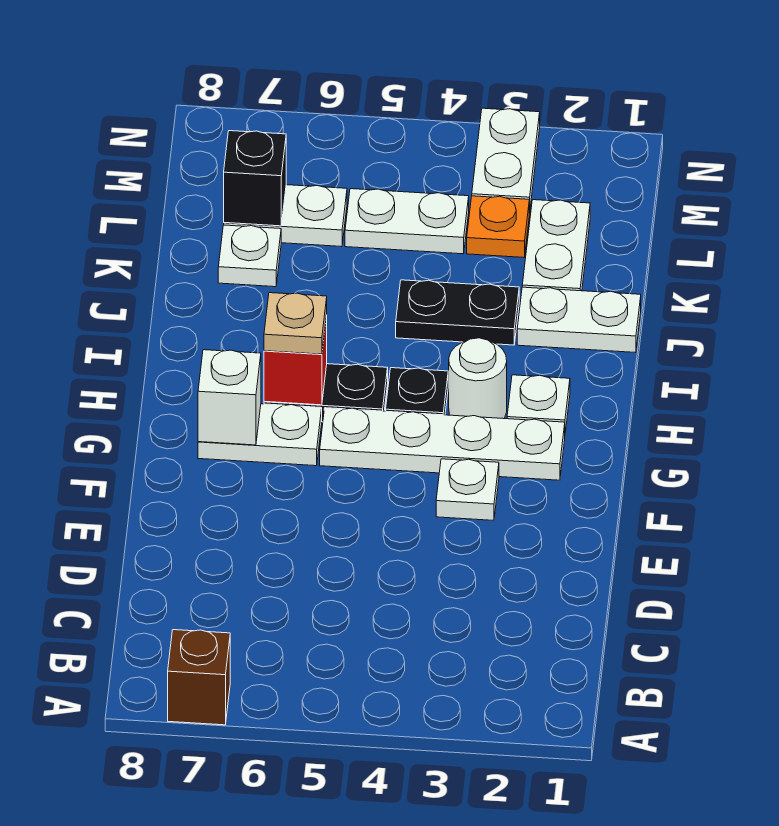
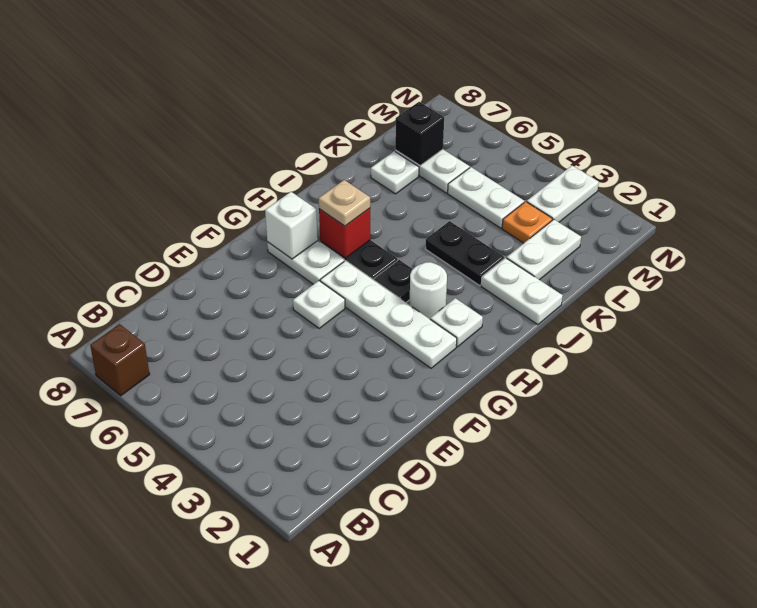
white plate F3 level 1 -> white plate F5 level 1

